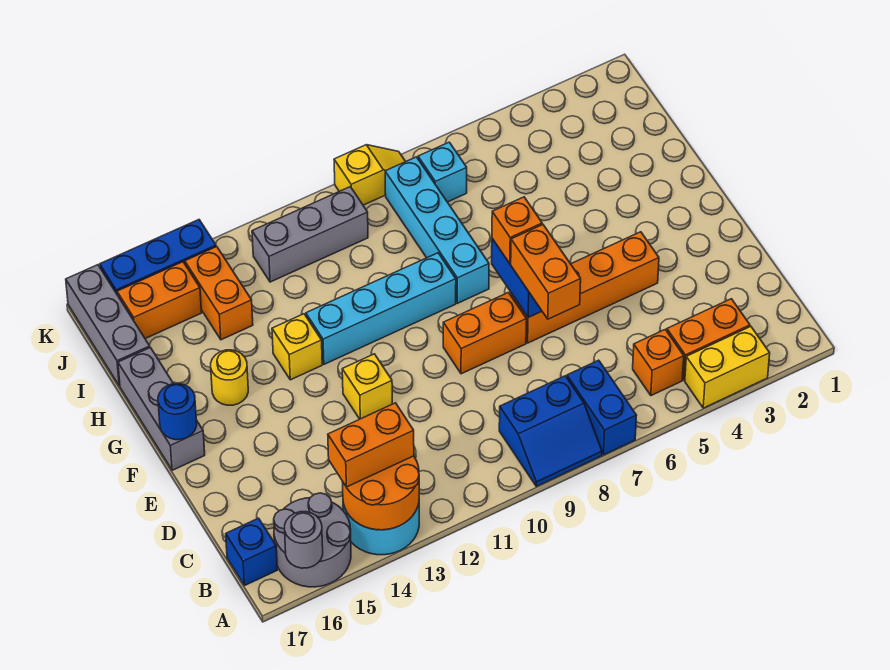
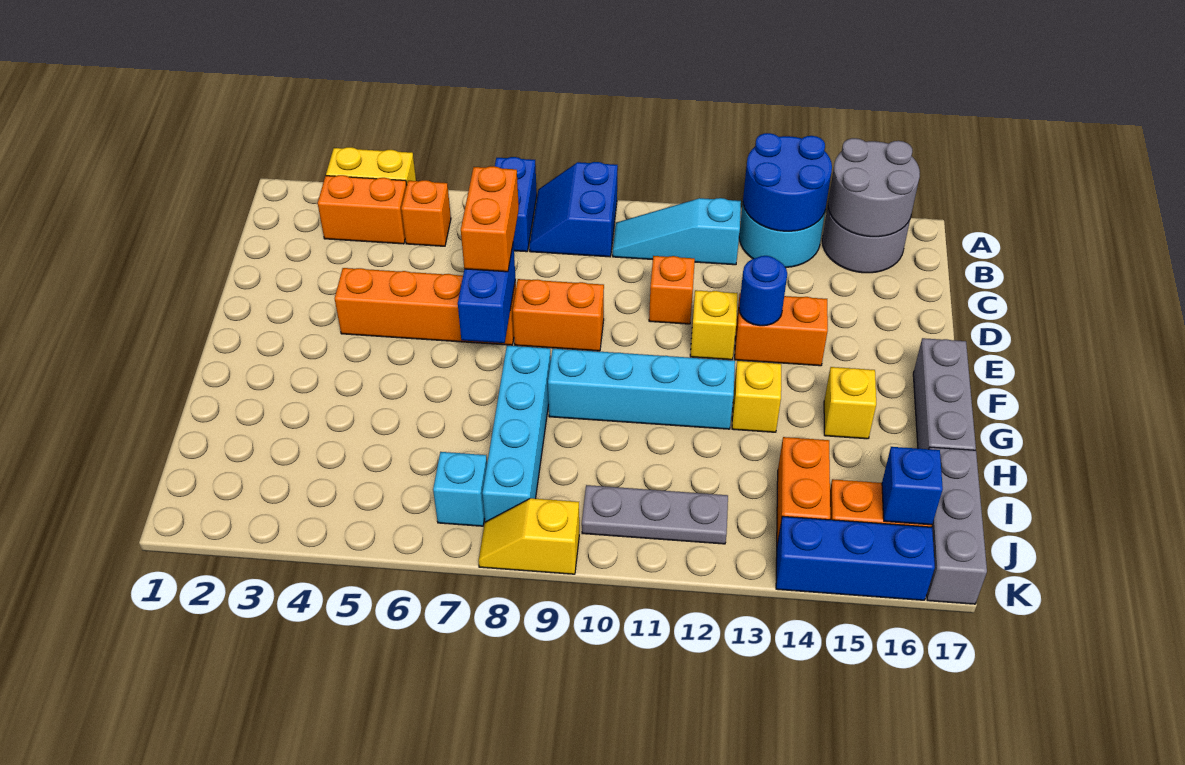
blue slope A8:B9 level 1 top B -> blue slope A8:B9 level 1 top 9
orange round brick A13:B14 level 2 -> blue round brick A13:B14 level 2
grey round brick A16 level 2 -> grey round brick A15:B16 level 2
none -> cyan slope B10:B12 level 1 top 12
orange brick B13:B14 level 3 -> orange brick E13:E14 level 1
blue brick B17 level 1 -> blue brick J16 level 2
orange brick F7 level 3 -> orange brick D11 level 1
blue round brick F17 level 2 -> blue round brick E13 level 2
yellow round brick G15 level 1 -> yellow brick G15 level 1
grey brick J10:J12 level 1 -> grey plate J10:J12 level 1

